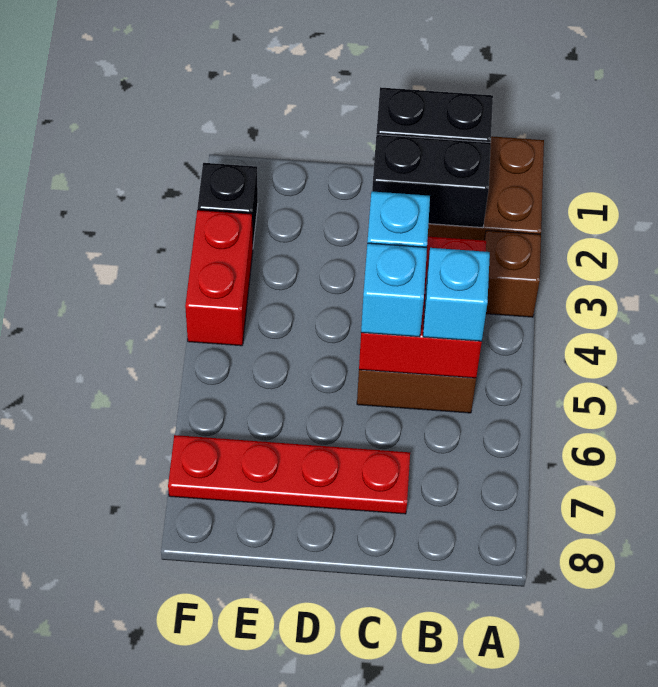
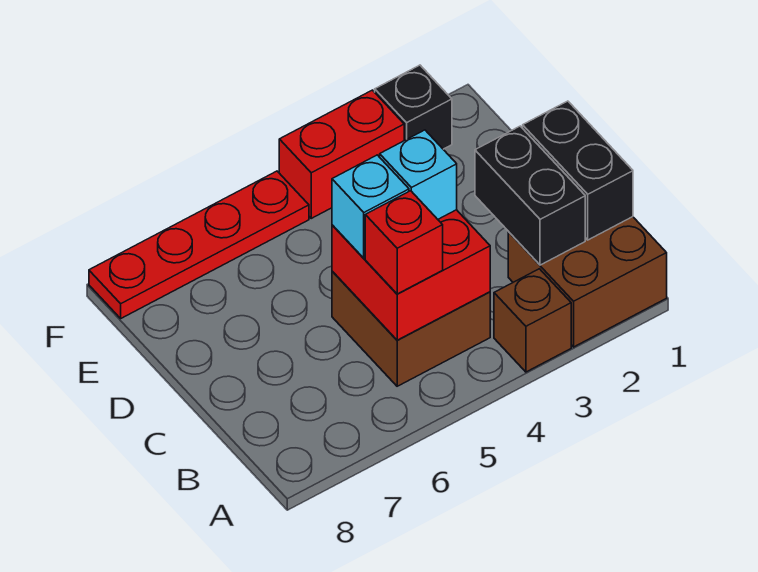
cyan brick B5 level 3 -> red brick B5 level 3
red plate C7:F7 level 1 -> red plate F5:F8 level 1

